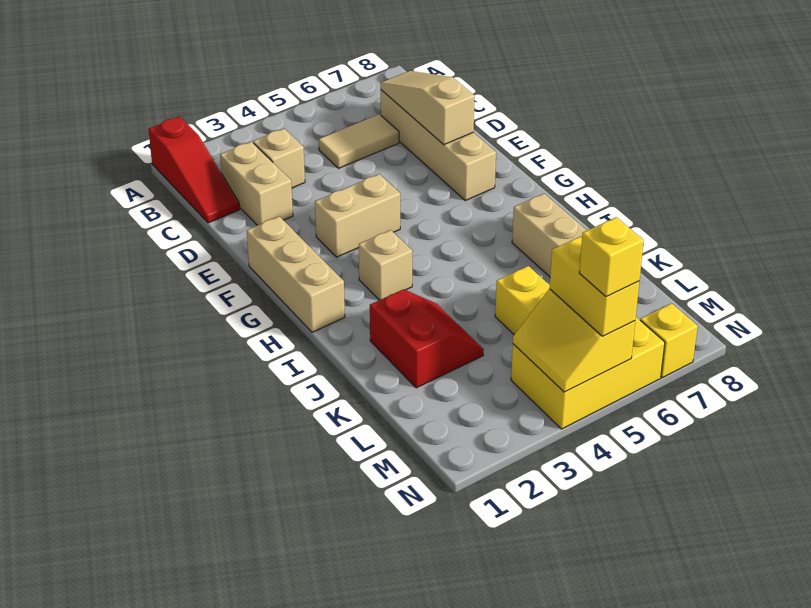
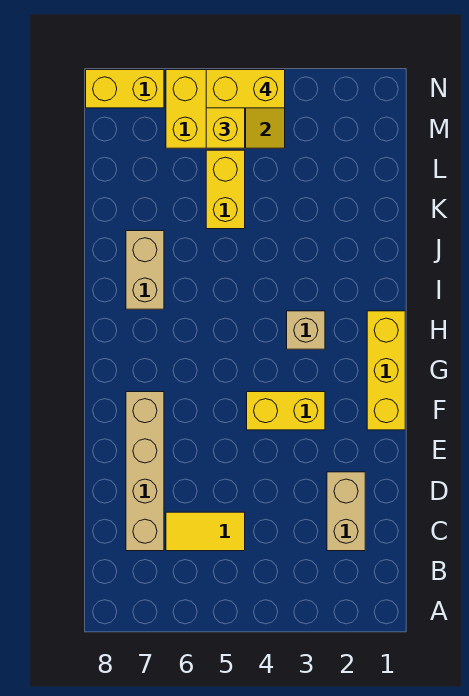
red slope A1:C1 level 1 top A -> none
tan brick C3 level 1 -> none
tan tile C5:C6 level 1 -> yellow tile C5:C6 level 1
tan slope C7:E7 level 2 top E -> none
tan brick F1:H1 level 1 -> yellow brick F1:H1 level 1
tan brick F3:F4 level 1 -> yellow brick F3:F4 level 1
red slope J2:K3 level 1 top 2 -> none
yellow brick N5 level 4 -> yellow brick N4:N5 level 4
yellow brick N7 level 1 -> yellow brick N7:N8 level 1

